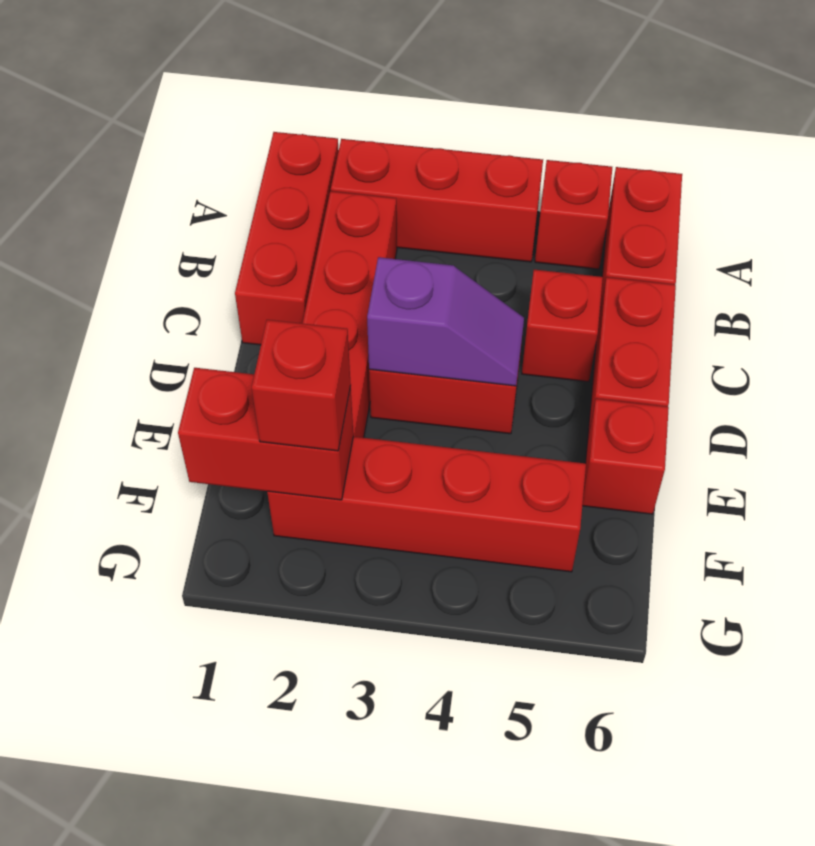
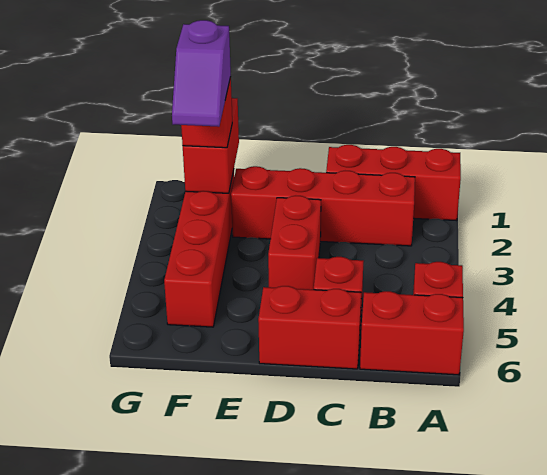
red brick A2:A4 level 1 -> none
purple slope D3:D4 level 2 top 3 -> purple slope F2:F3 level 4 top 2
red brick E6 level 1 -> none

